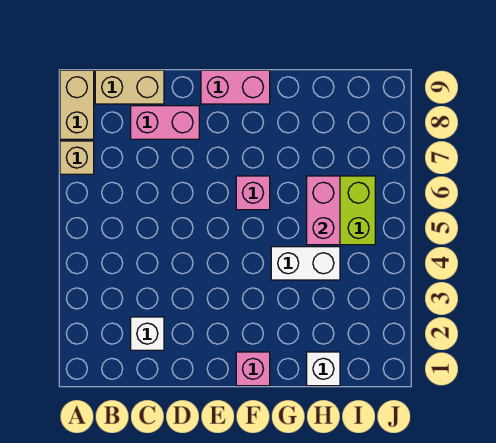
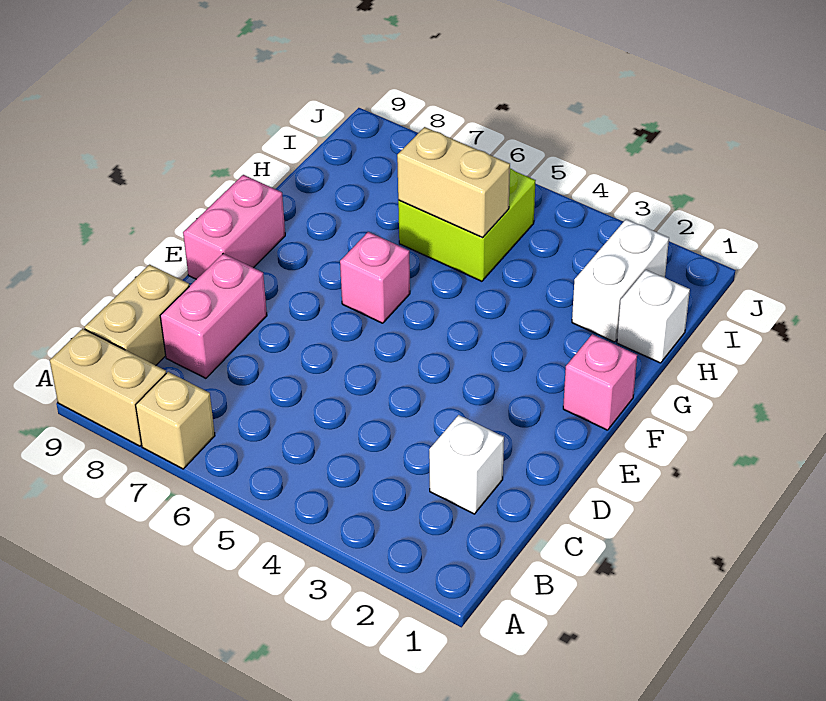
white brick G4:H4 level 1 -> white brick H2:I2 level 1
pink brick H5:H6 level 2 -> tan brick H5:H6 level 2

